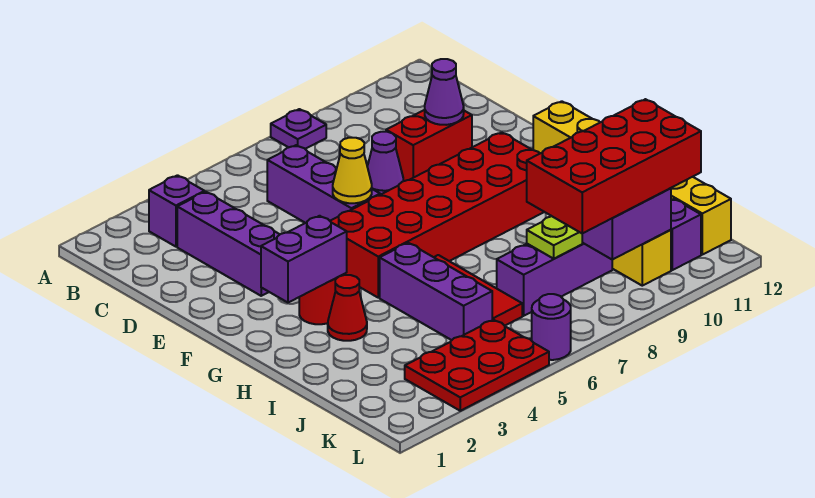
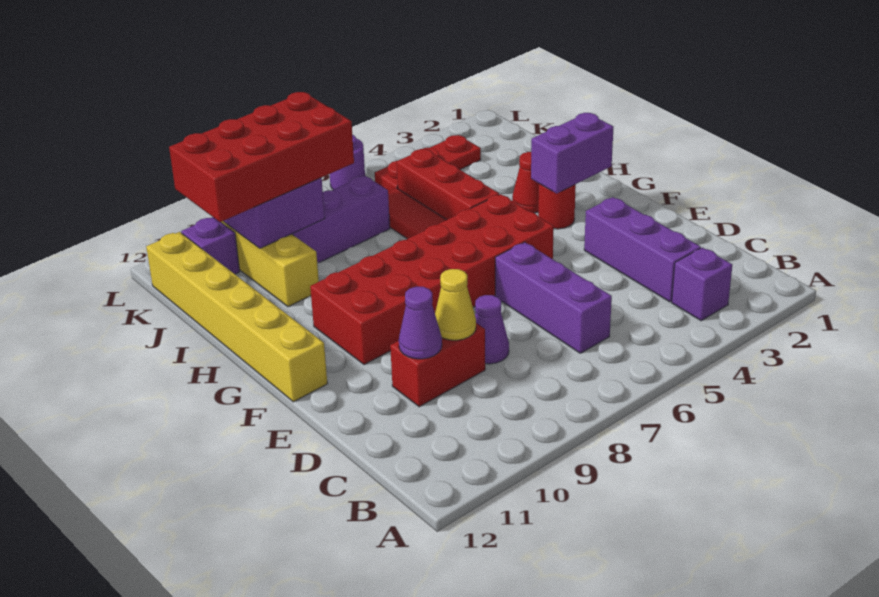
purple plate A8 level 1 -> none
yellow cone E6 level 2 -> yellow cone D9 level 2
purple brick H5:J5 level 1 -> red brick H5:J5 level 1
lime plate J8 level 2 -> none
red plate K3:L5 level 1 -> red plate K3:K5 level 1

